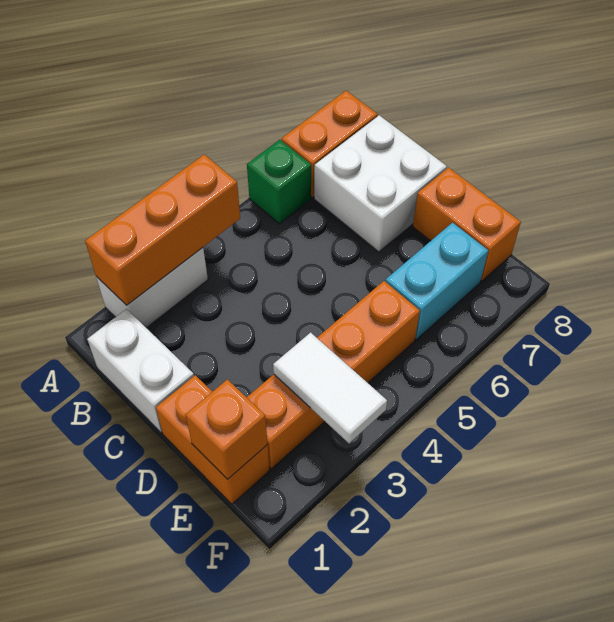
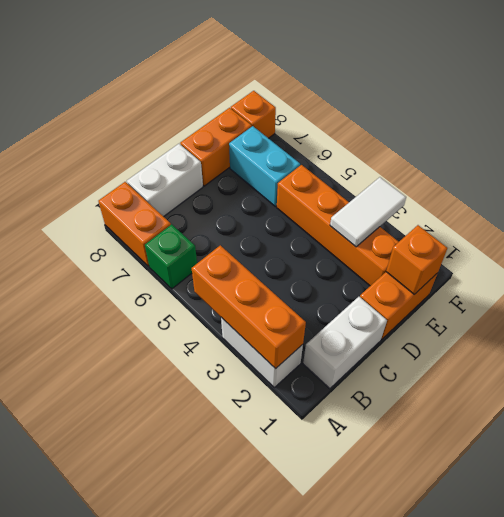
white brick B7:C8 level 1 -> white brick B8:C8 level 1
none -> orange brick F8 level 1

